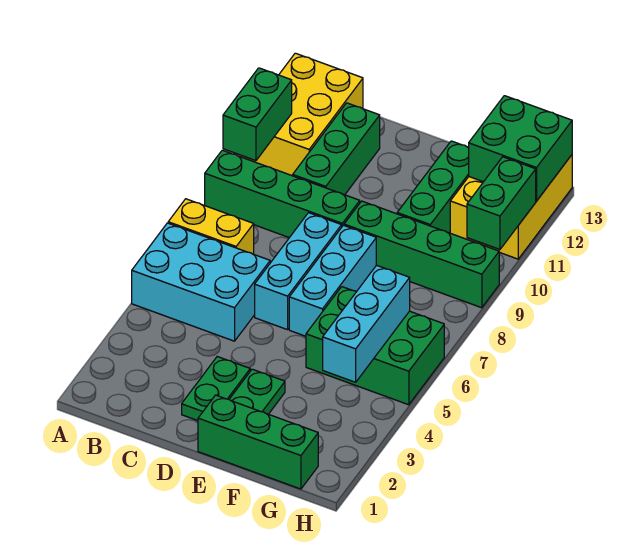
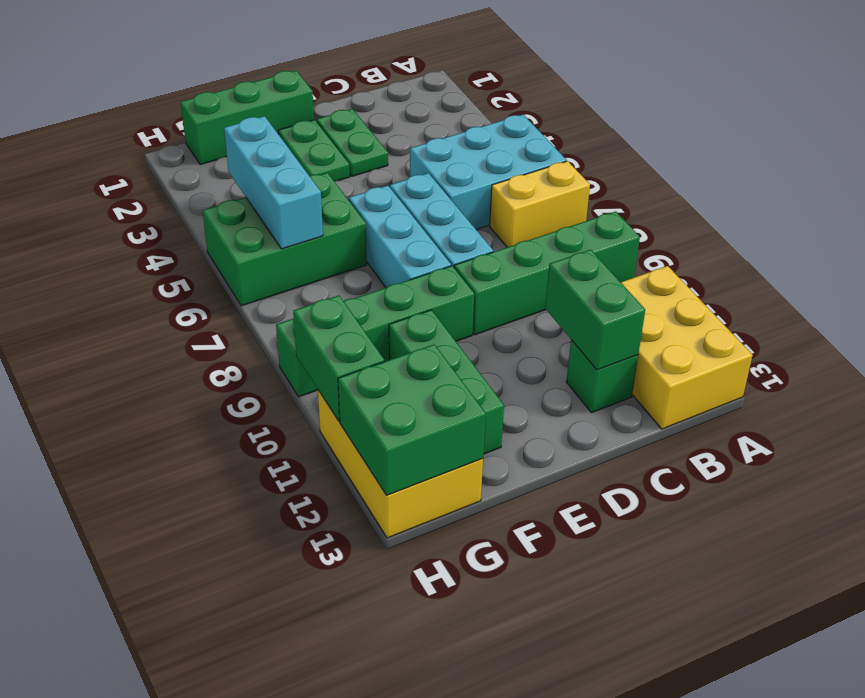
green brick A10:A11 level 2 -> green brick C11:C12 level 2
green brick C10:C12 level 1 -> green brick C12 level 1

